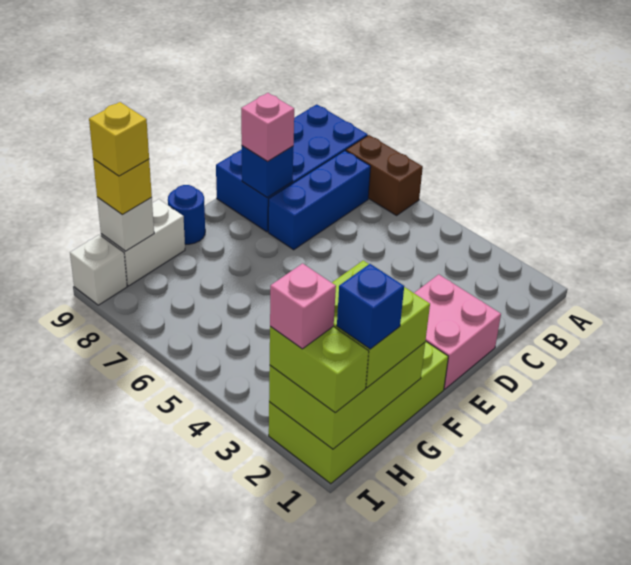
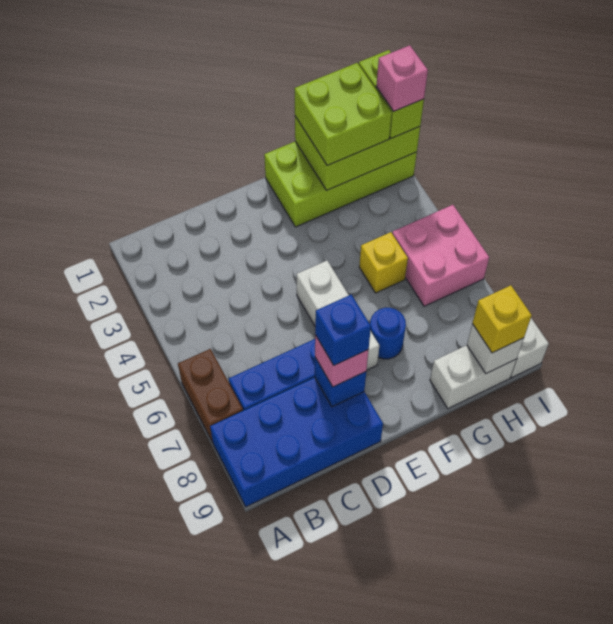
pink brick D1:E2 level 1 -> pink brick H5:I6 level 1
none -> white brick E5:E7 level 1
blue round brick F9 level 1 -> blue round brick F7 level 1
blue brick H1 level 4 -> blue brick D8 level 4
yellow brick H9 level 4 -> yellow brick G5 level 1

